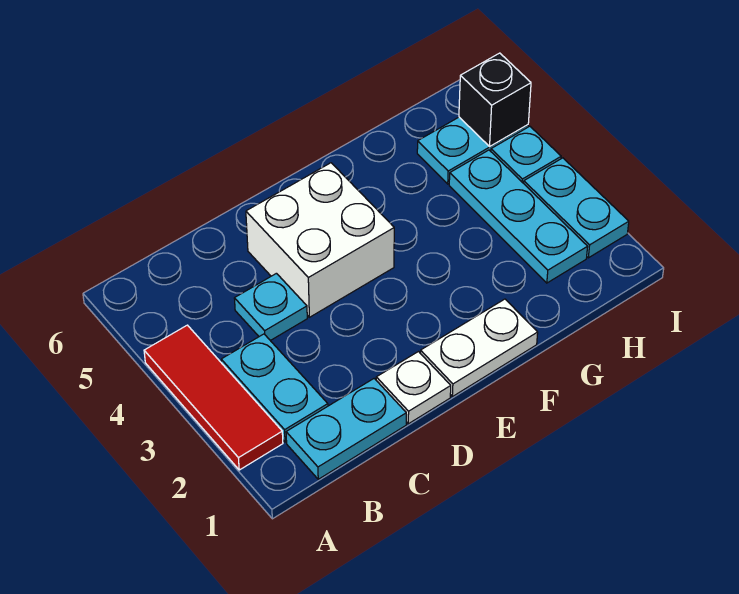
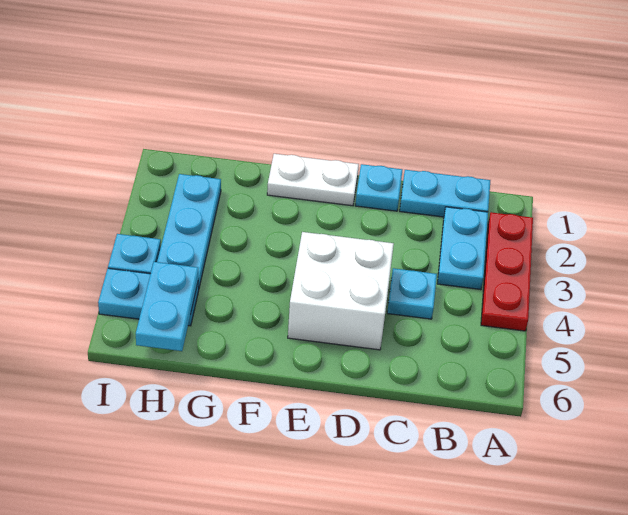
red tile A2:A4 level 1 -> red plate A2:A4 level 1
white plate D1 level 1 -> cyan plate D1 level 1
cyan plate I2:I3 level 1 -> cyan plate H5:H6 level 2
black brick I5 level 2 -> none

